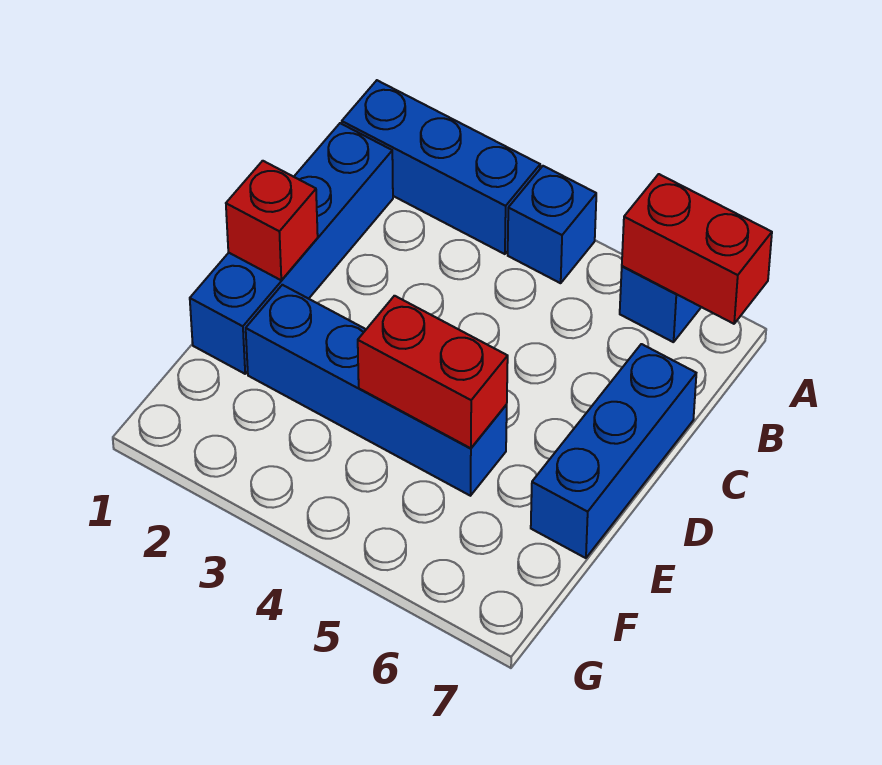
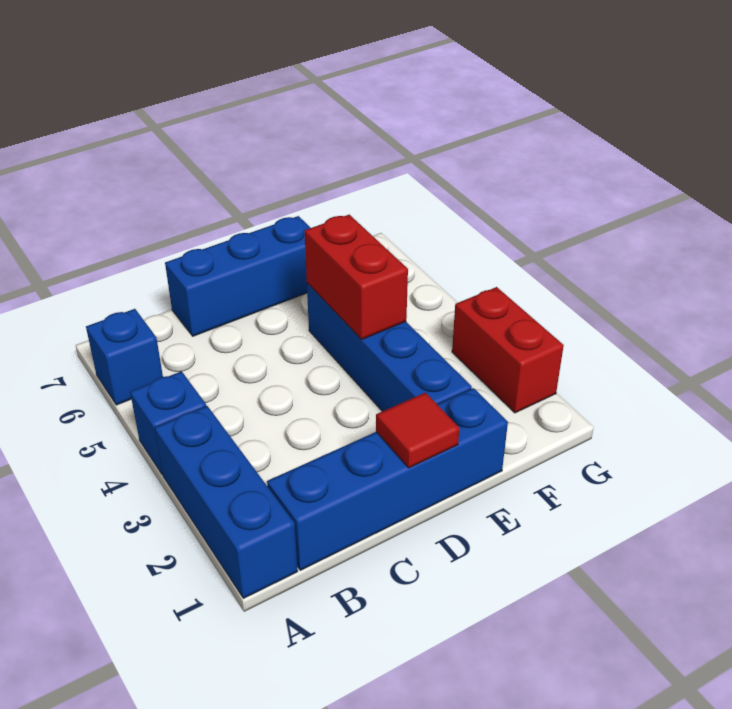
red brick A6:A7 level 2 -> red brick G2:G3 level 1
red brick D1 level 2 -> red tile D1 level 2

